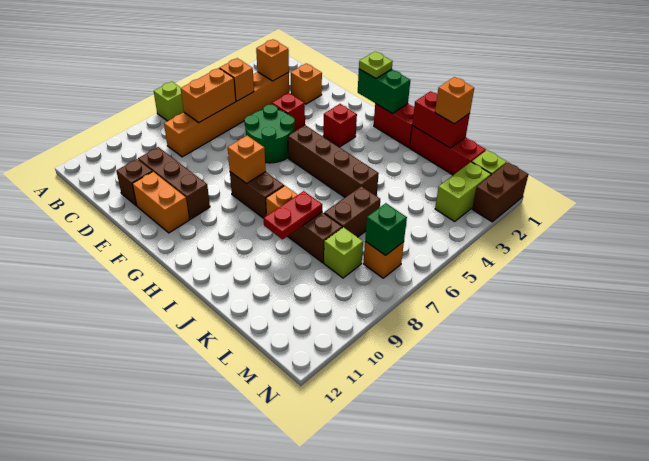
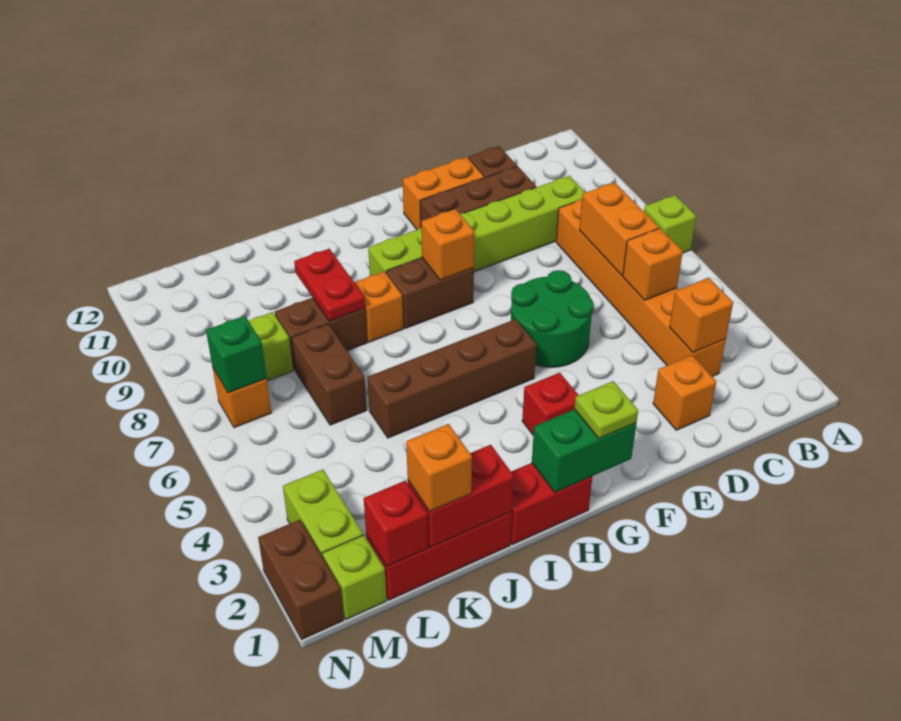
none -> lime brick C9:H9 level 1
red brick E4 level 1 -> red brick L1 level 2

